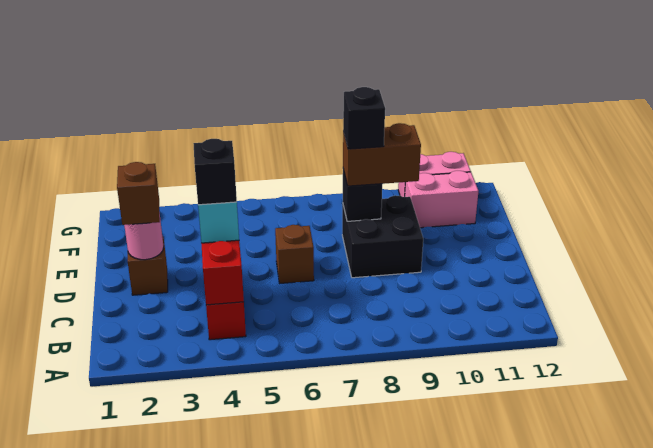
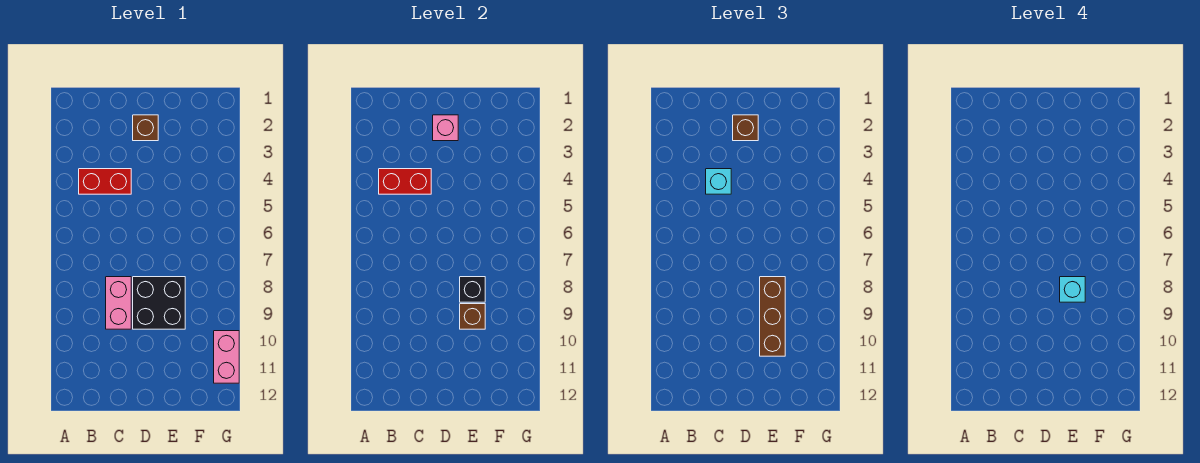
black brick C4 level 4 -> none
pink round brick D2 level 2 -> pink brick D2 level 2
brown brick D6 level 1 -> brown brick E9 level 2
brown brick E8:E9 level 3 -> brown brick E8:E10 level 3
black brick E8 level 4 -> cyan brick E8 level 4
pink brick F10:F11 level 1 -> pink brick C8:C9 level 1

